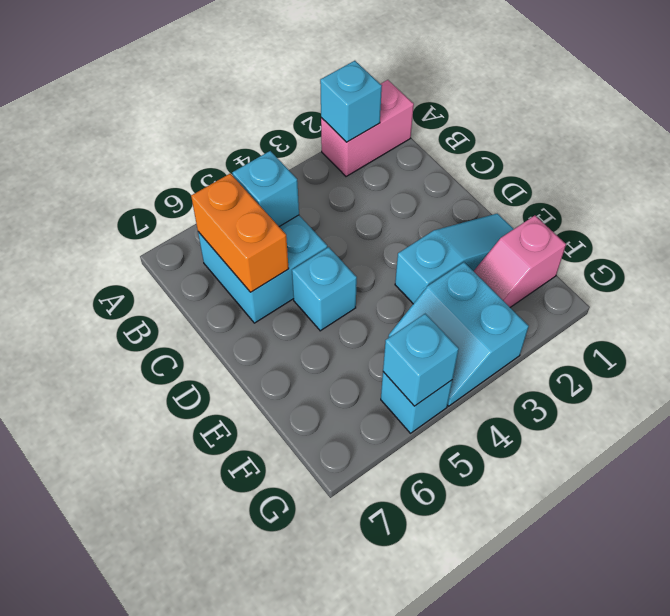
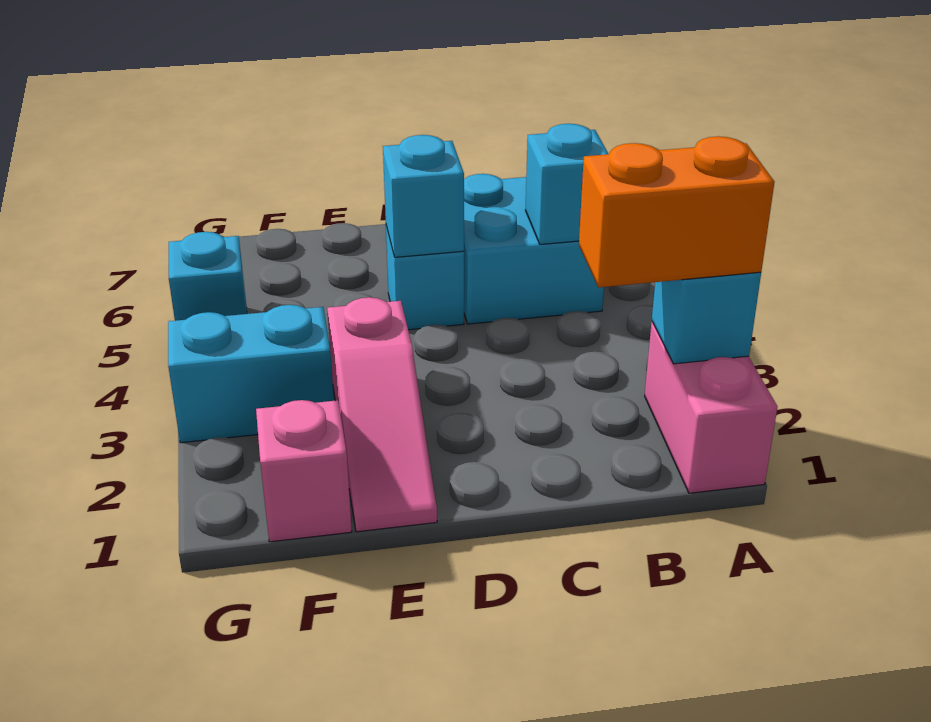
orange brick B6:C6 level 2 -> orange brick A2:B2 level 3
cyan slope E1:E3 level 1 top 3 -> pink slope E1:E3 level 1 top 3
cyan brick G5 level 2 -> cyan brick D5 level 2

